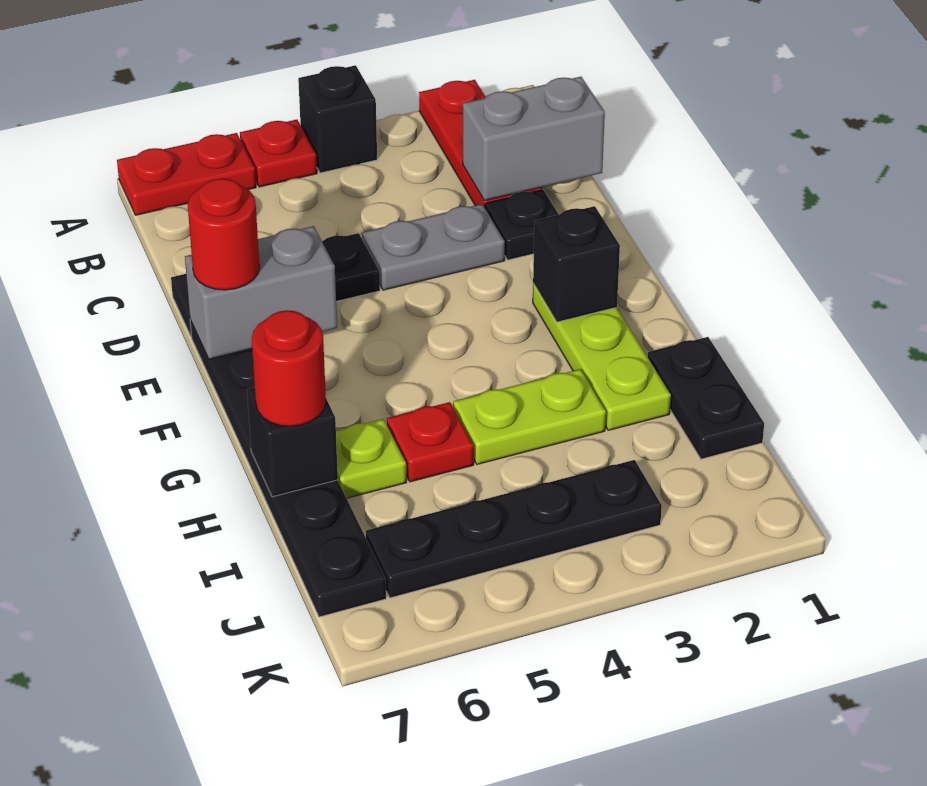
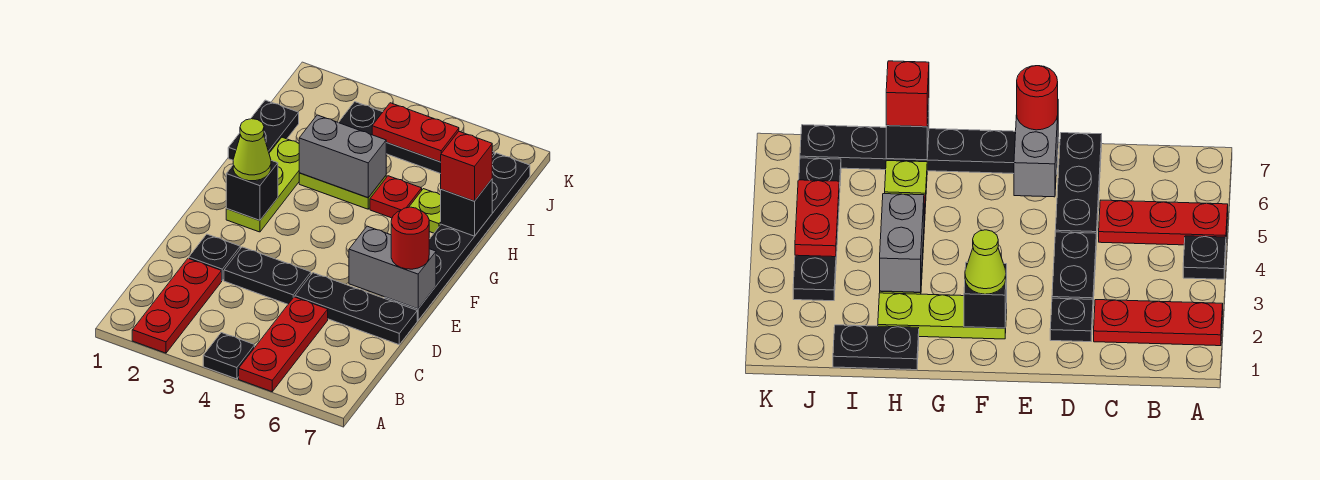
black brick A4 level 1 -> black plate A4 level 1
red plate A5 level 1 -> red plate A5:C5 level 1
red plate A6:A7 level 1 -> red plate J4:J5 level 2
grey brick C1:C2 level 2 -> grey brick H3:H4 level 2
grey plate D3:D4 level 1 -> black plate D3:D4 level 1
none -> lime cone F2 level 3
red round brick H7 level 3 -> red brick H7 level 3

